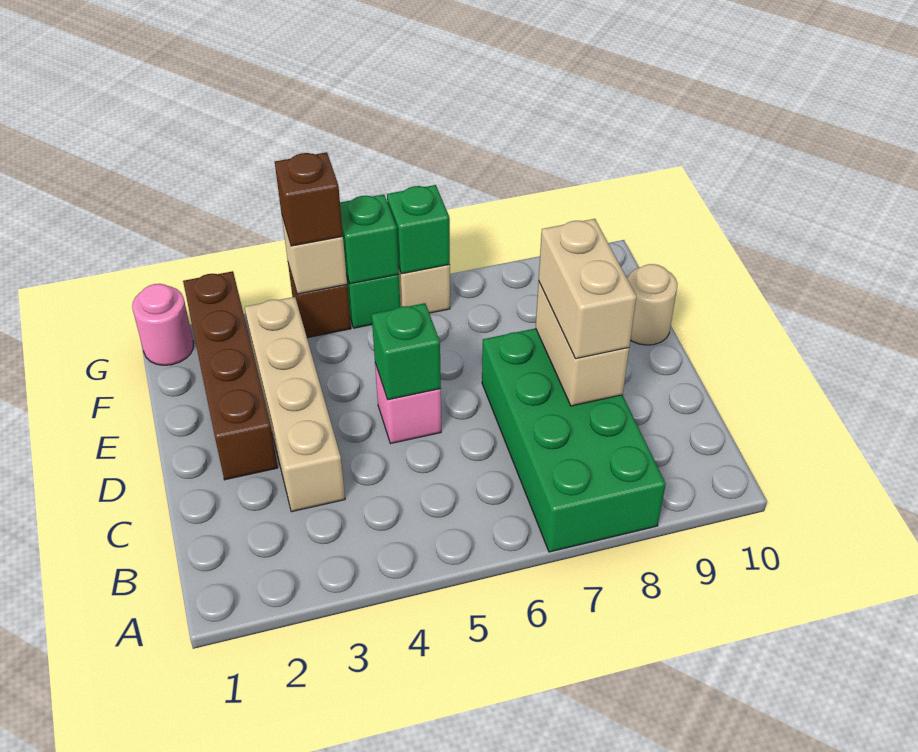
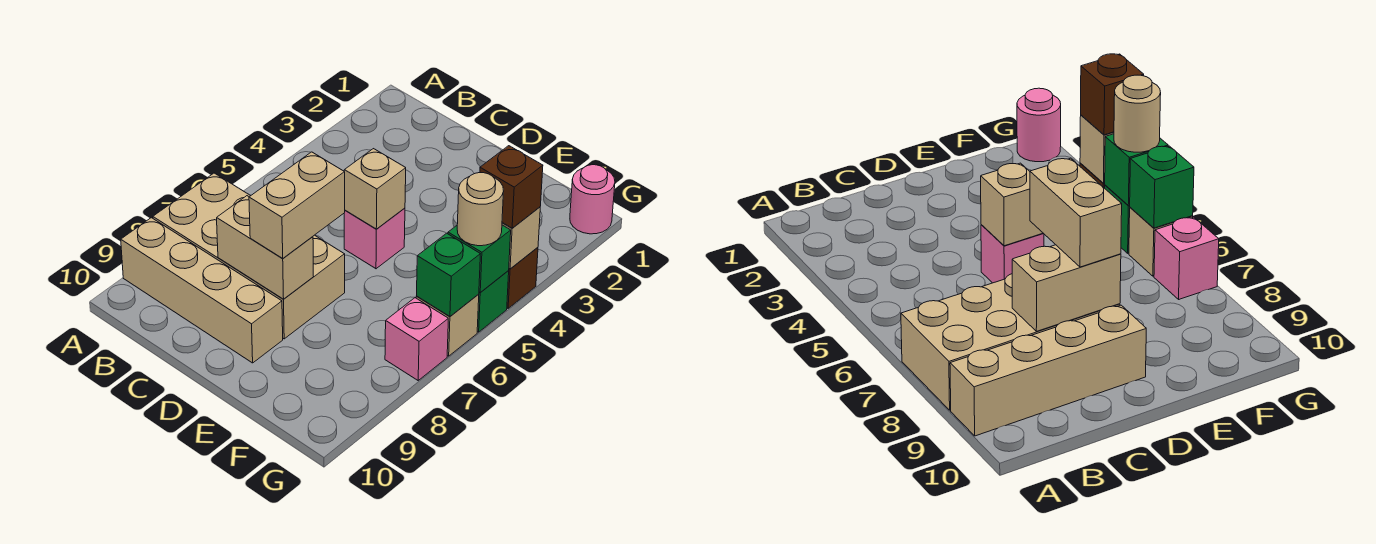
green brick A7:D8 level 1 -> tan brick A7:D8 level 1
tan brick C3:F3 level 1 -> tan brick A9:D9 level 1
tan brick C8:D8 level 3 -> tan brick D7:D8 level 3
brown brick D2:G2 level 1 -> none
green brick D5 level 2 -> tan brick D5 level 2
tan round brick E10 level 1 -> tan round brick G5 level 3
none -> pink brick G7 level 1

